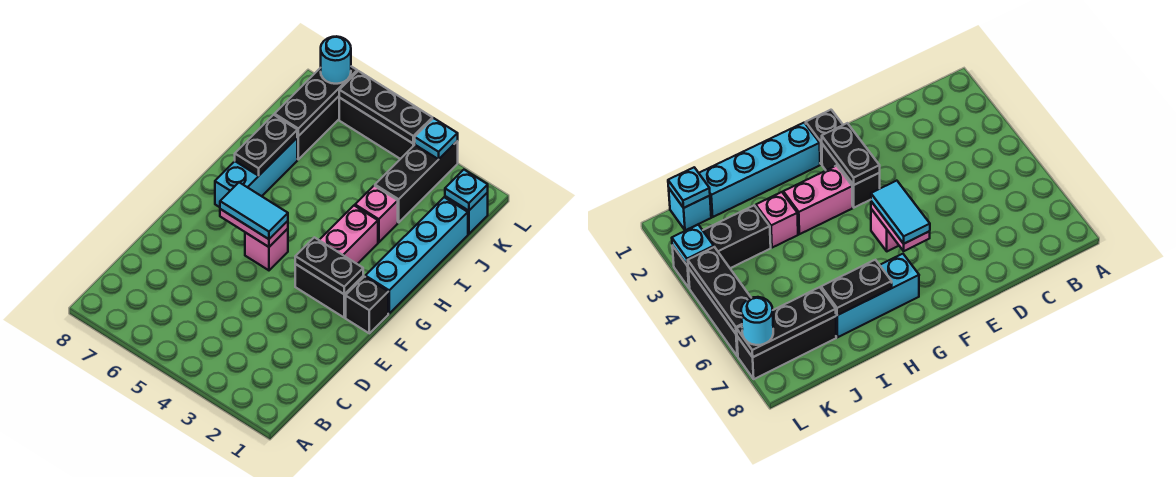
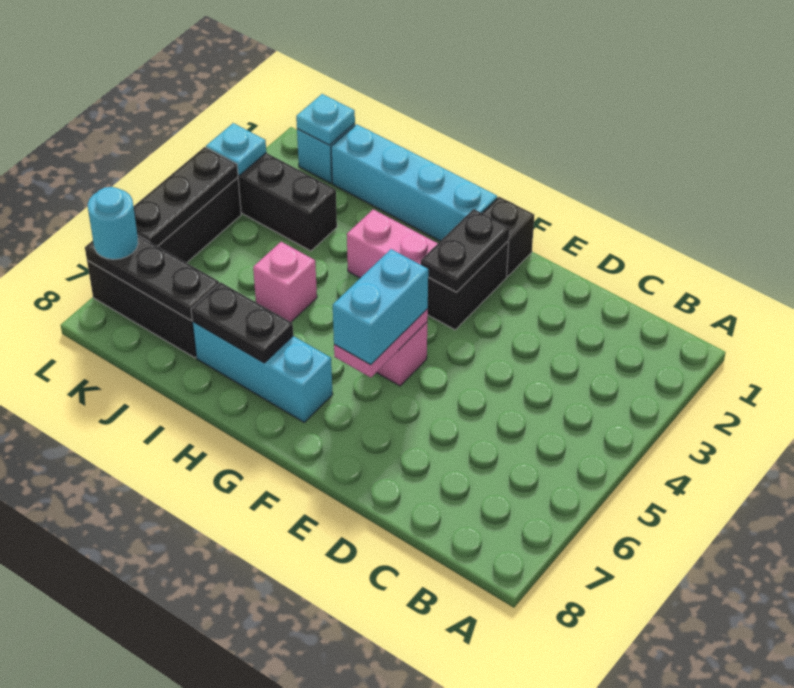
cyan tile F5:F6 level 3 -> cyan brick F5:F6 level 3
pink brick I3 level 1 -> pink brick I5 level 1

